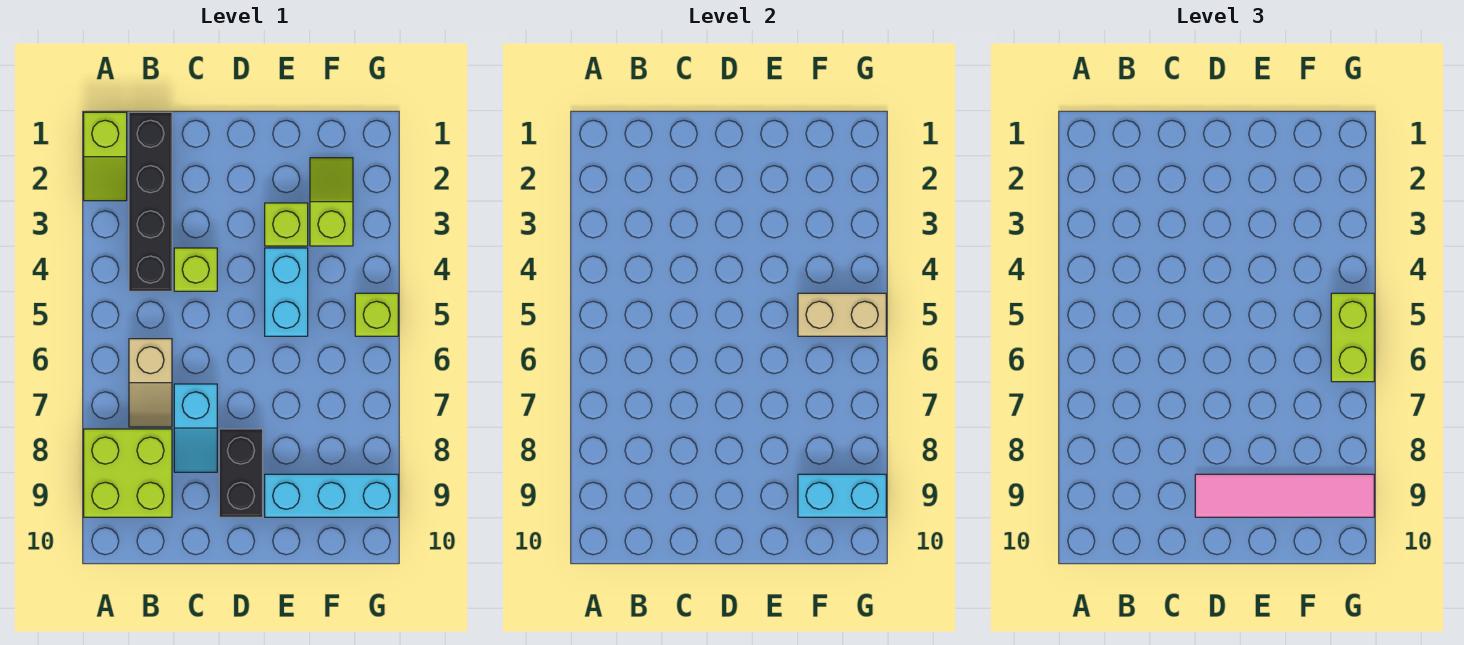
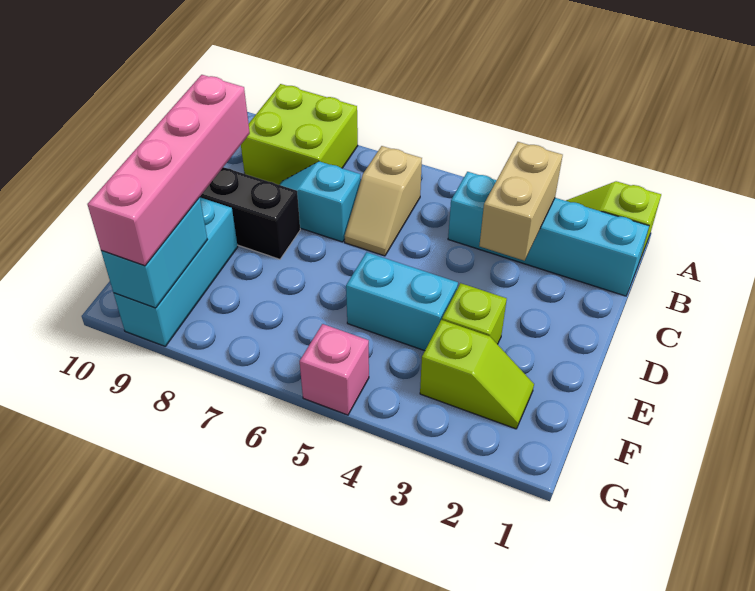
black brick B1:B4 level 1 -> cyan brick B1:B4 level 1
tan slope B6:B7 level 1 top 6 -> tan slope B6:C6 level 1 top B
lime brick C4 level 1 -> none
pink tile D9:G9 level 3 -> pink brick D9:G9 level 3
tan brick F5:G5 level 2 -> tan brick B3:C3 level 2
lime brick G5 level 1 -> pink brick G5 level 1
lime brick G5:G6 level 3 -> none

